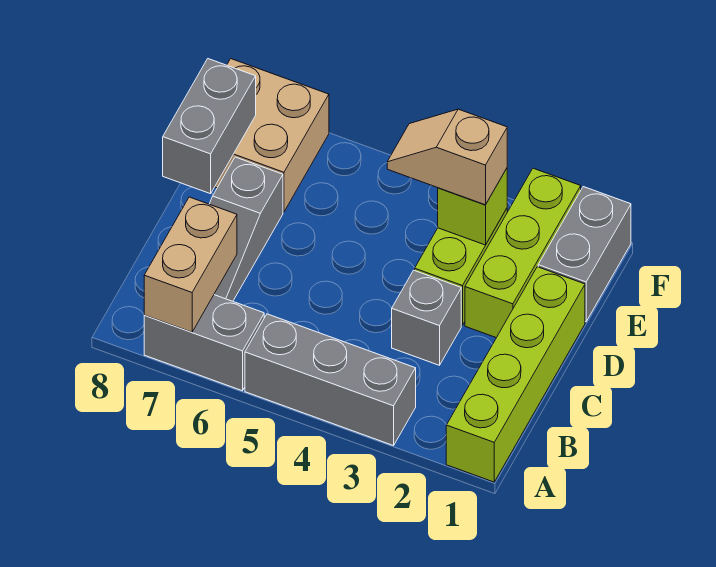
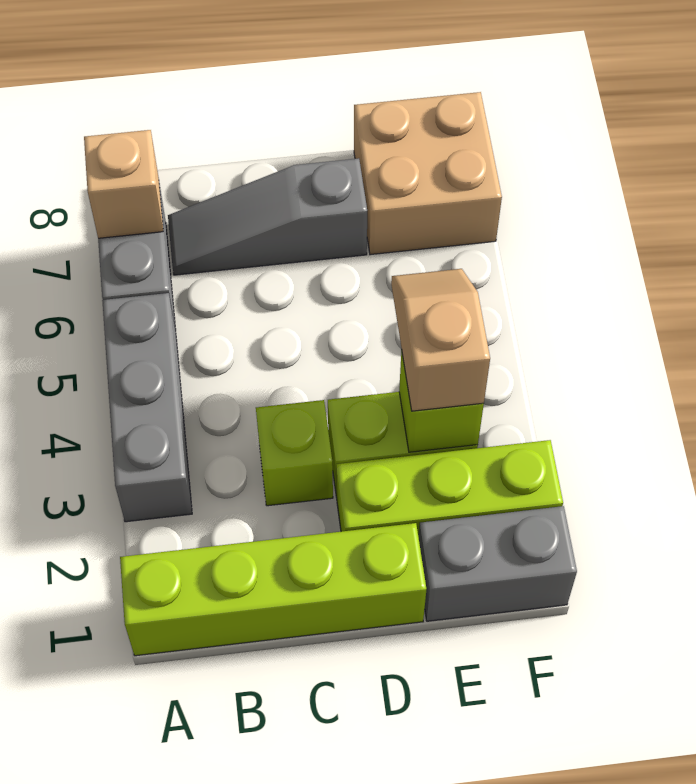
tan brick A7:B7 level 2 -> tan brick A7 level 2
grey brick C3 level 1 -> lime brick C3 level 1
grey brick D8:E8 level 2 -> none

